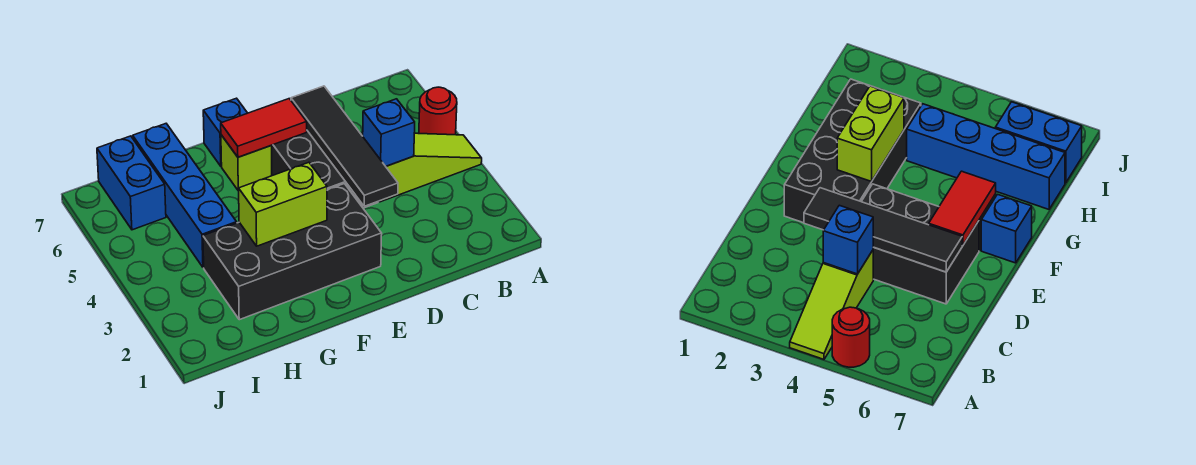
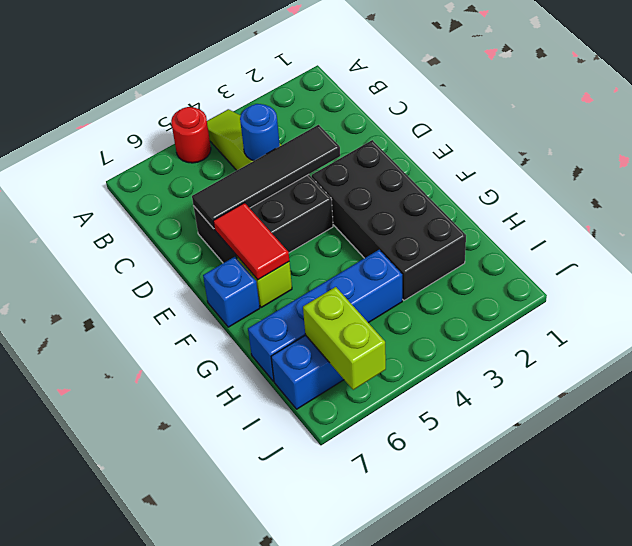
blue brick C4 level 2 -> blue round brick C4 level 2
lime brick F3:G3 level 2 -> lime brick I6:J6 level 2

